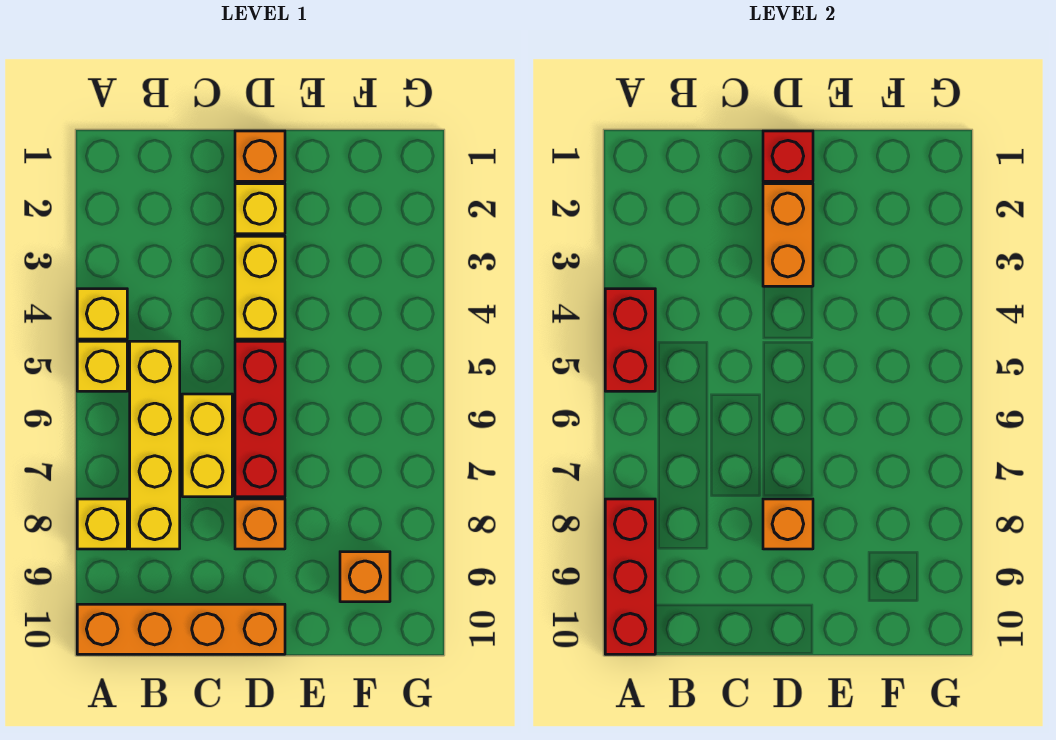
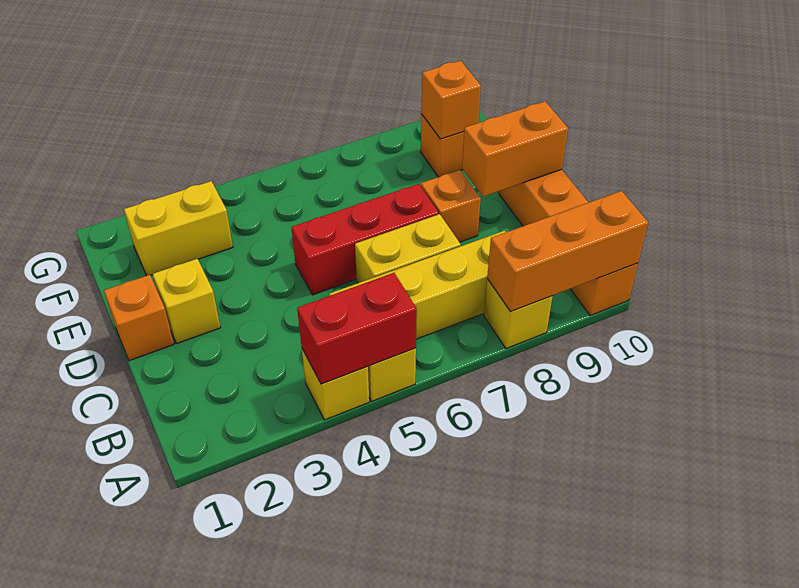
red brick A8:A10 level 2 -> orange brick A8:A10 level 2
red brick D1 level 2 -> none
orange brick D2:D3 level 2 -> orange brick D9:D10 level 2
yellow brick D3:D4 level 1 -> yellow brick F2:F3 level 1
orange brick D8 level 2 -> orange brick F9 level 2

